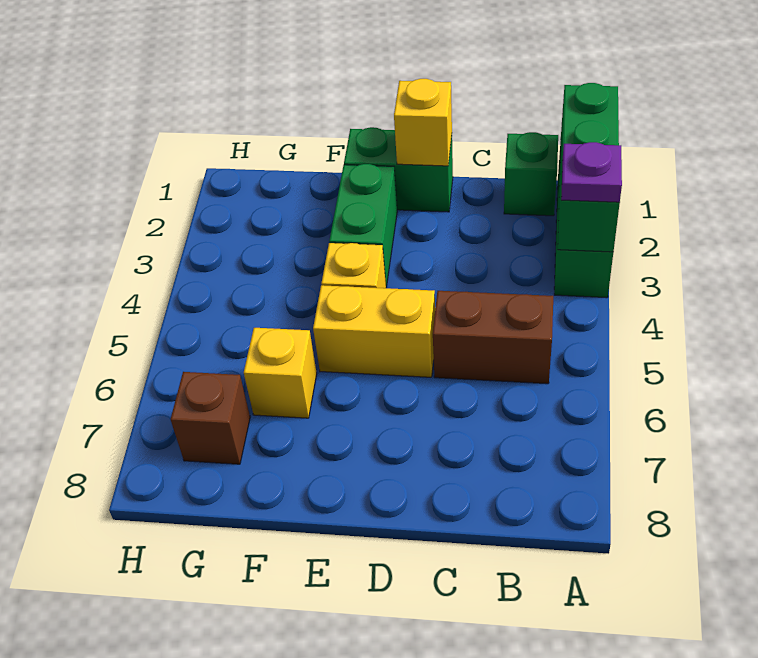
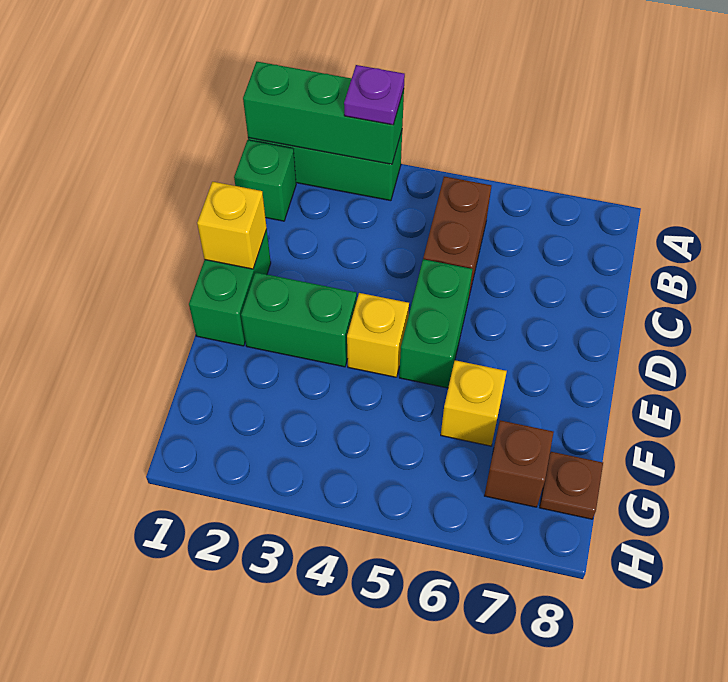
yellow brick D5:E5 level 1 -> green brick D5:E5 level 1
none -> brown plate G8 level 1

